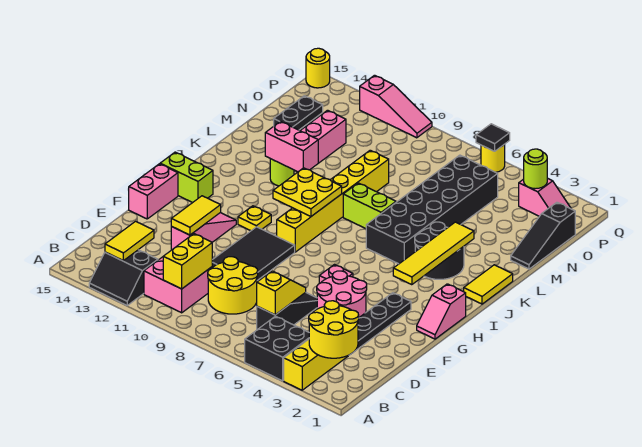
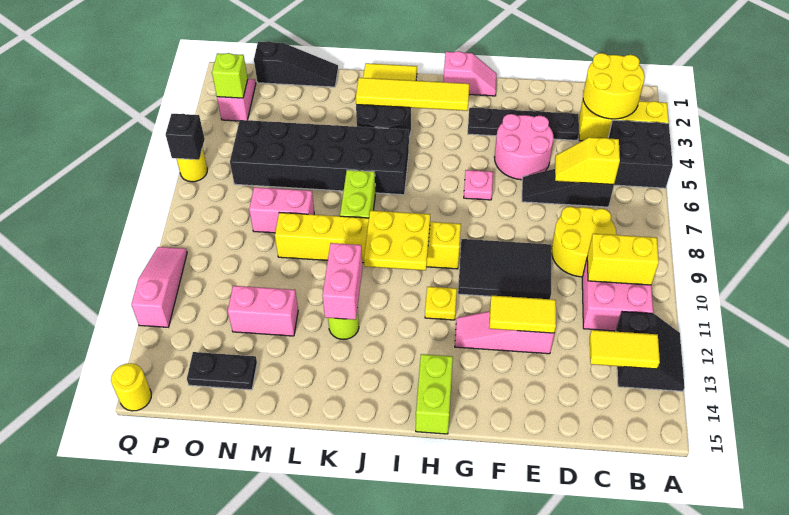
pink brick F15:G15 level 1 -> pink brick M8:N8 level 1
lime round brick P3 level 2 -> lime brick P3 level 2
black tile Q6 level 2 -> black brick Q6 level 2

